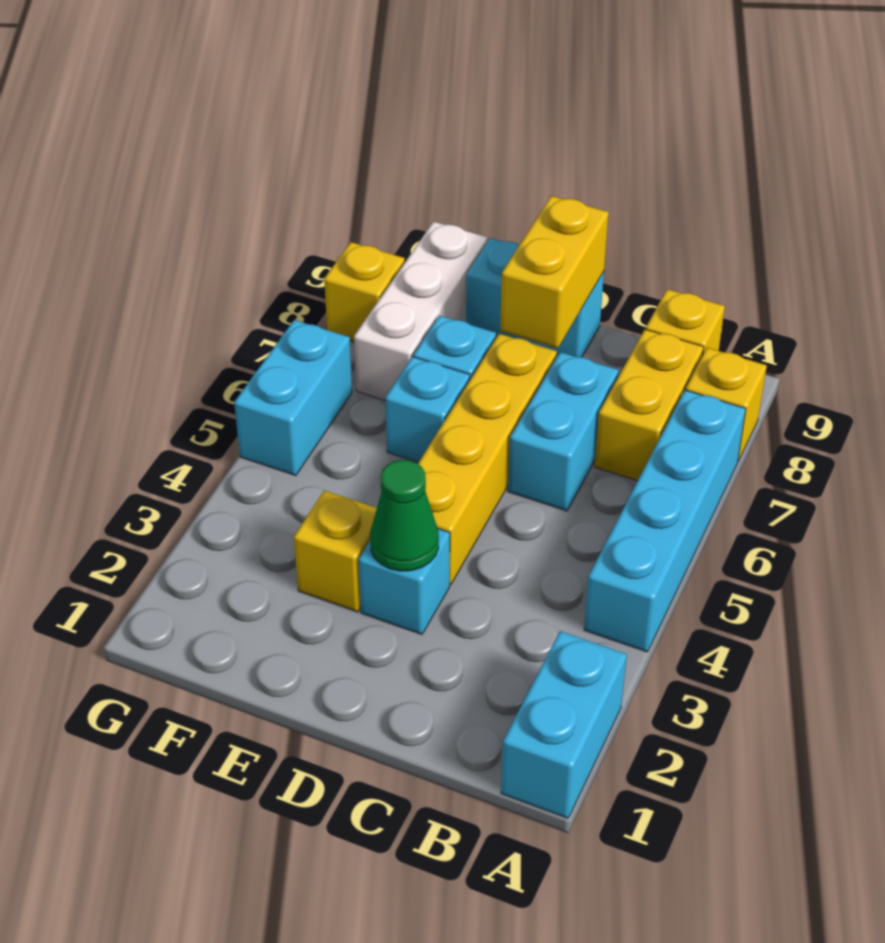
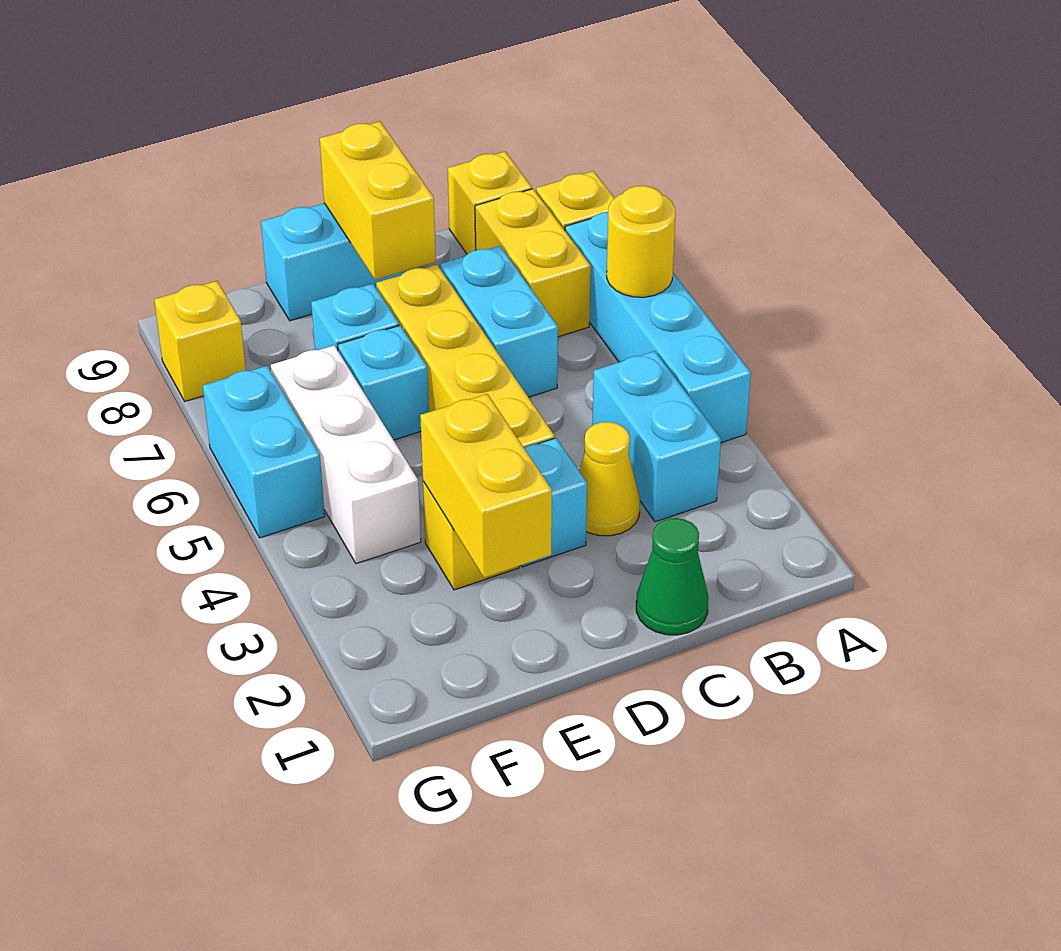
cyan brick A1:A2 level 1 -> cyan brick B3:B4 level 1
none -> yellow round brick A6 level 2
none -> yellow cone C3 level 1
green cone D3 level 2 -> green cone C1 level 1
none -> yellow brick E2:E3 level 2
white brick F7:F9 level 1 -> white brick F4:F6 level 1

